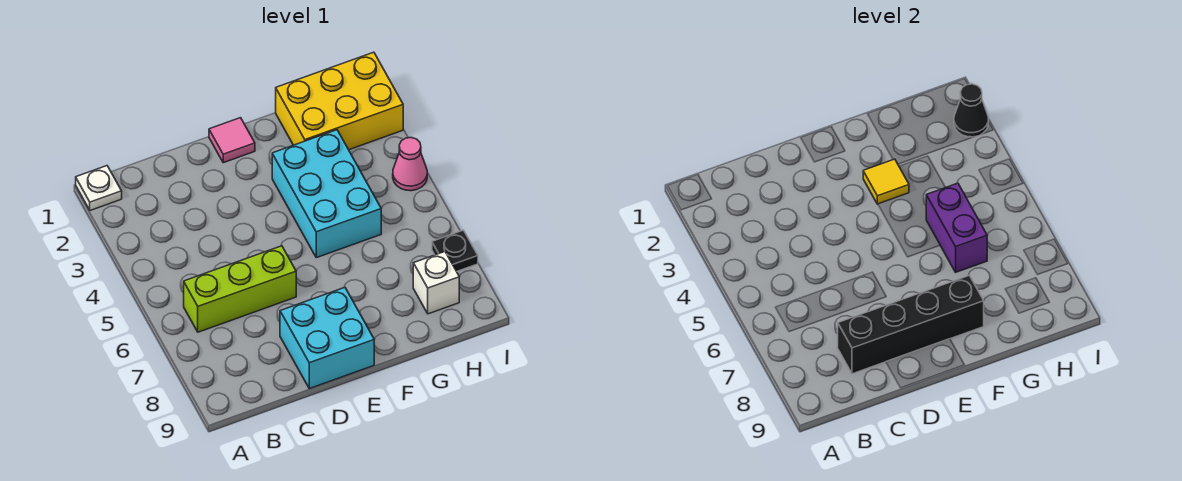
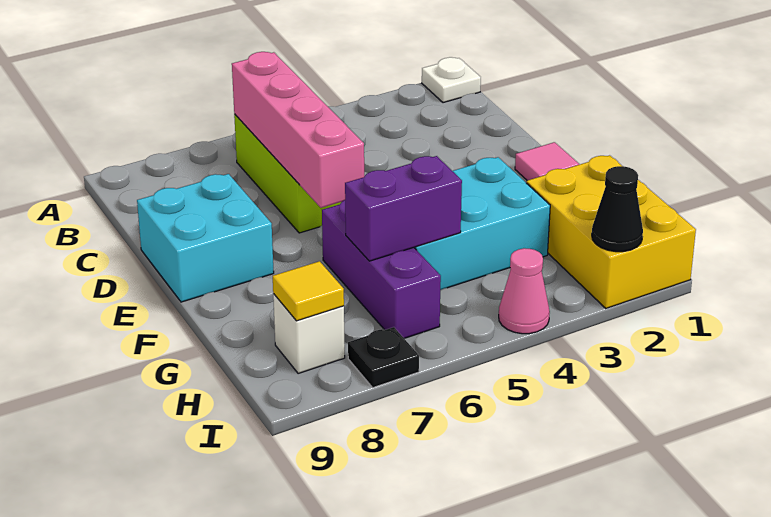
none -> pink brick B6:E6 level 2
black brick C8:F8 level 2 -> none
yellow tile F3 level 2 -> yellow tile H8 level 2
none -> purple brick F6:H6 level 1

